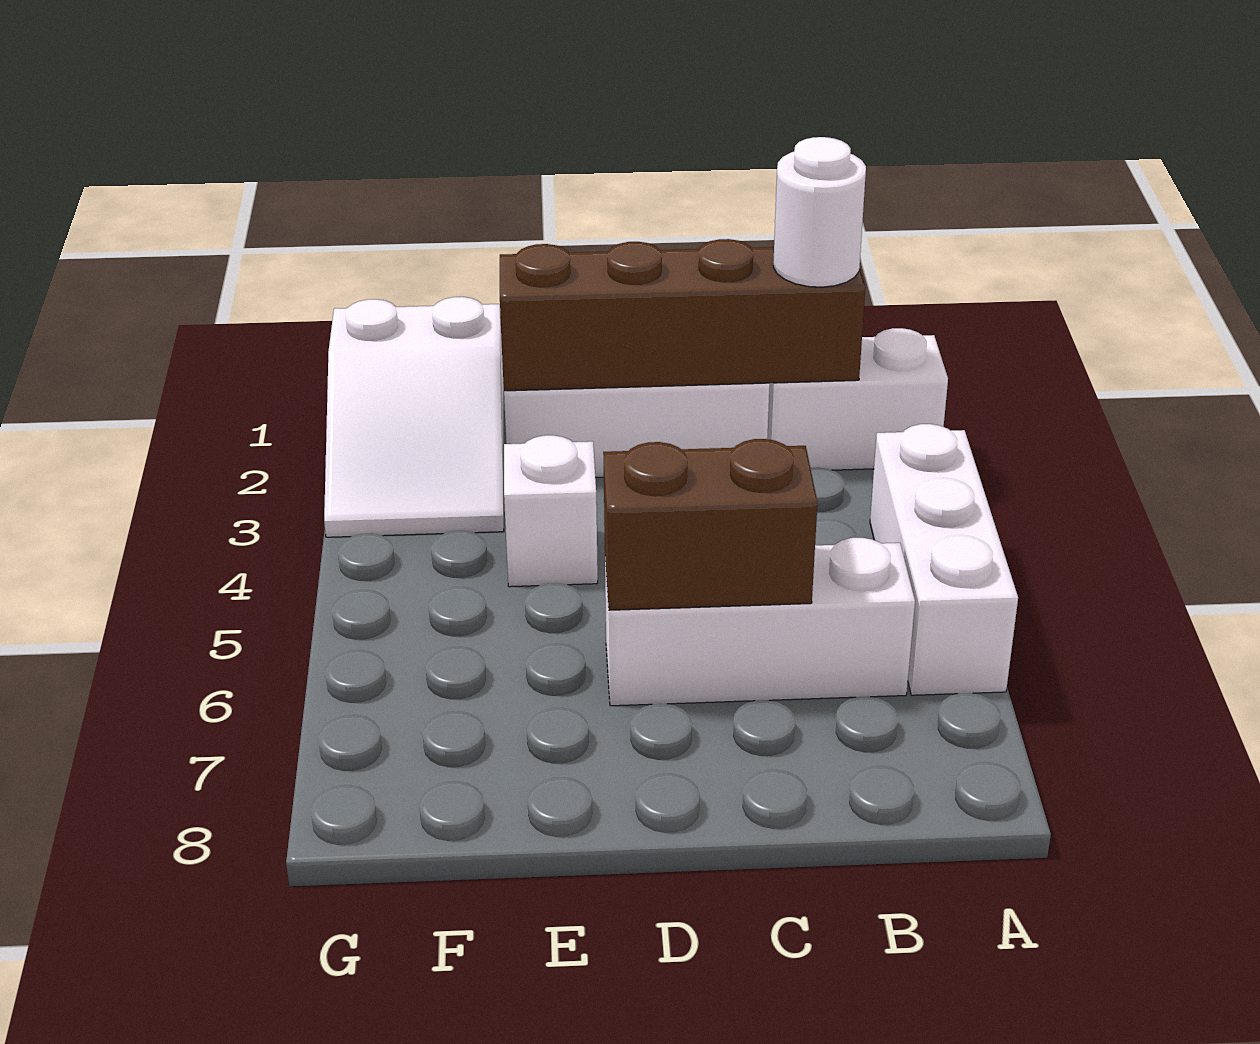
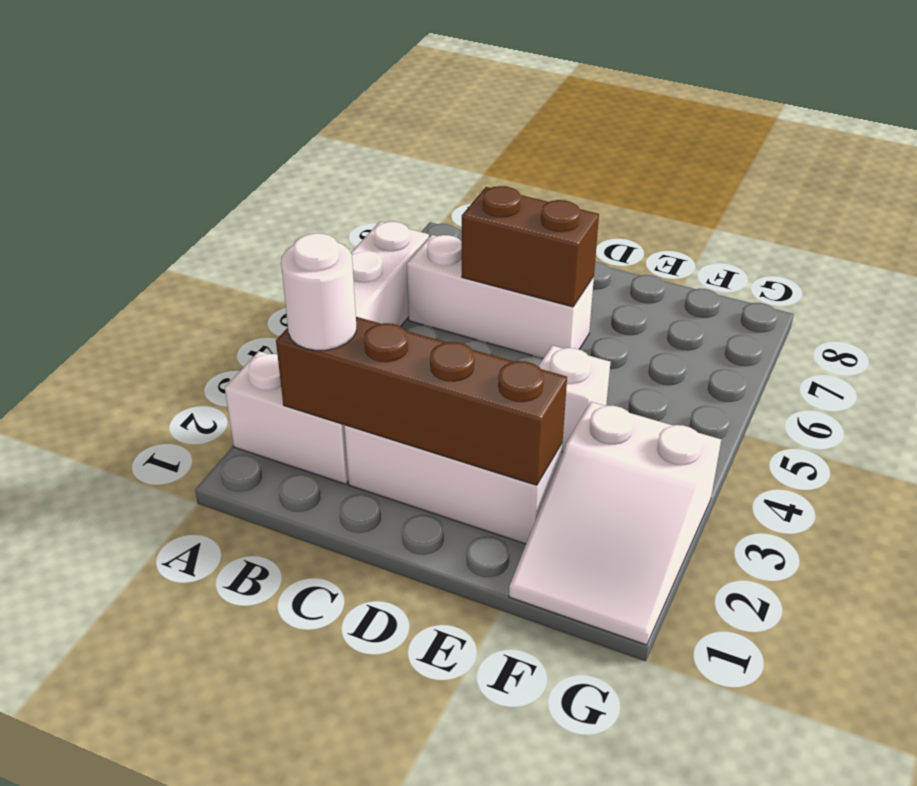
white slope F1:G3 level 1 top 1 -> white slope F1:G3 level 1 top 3

